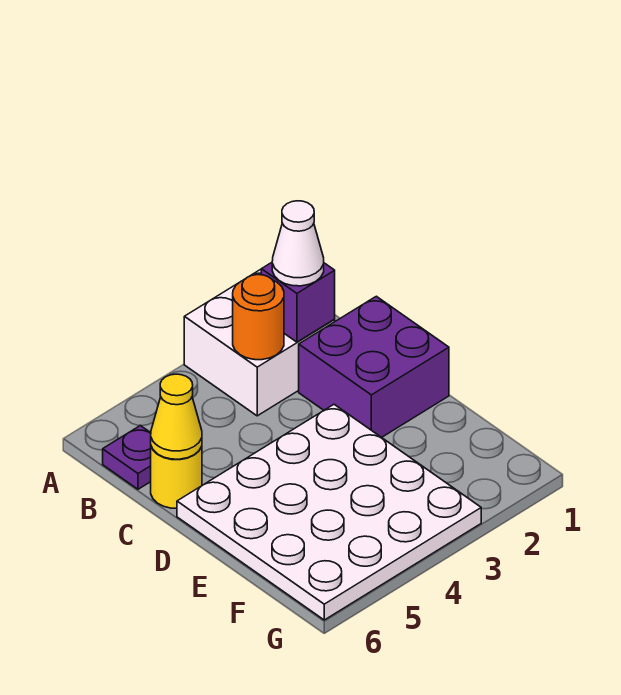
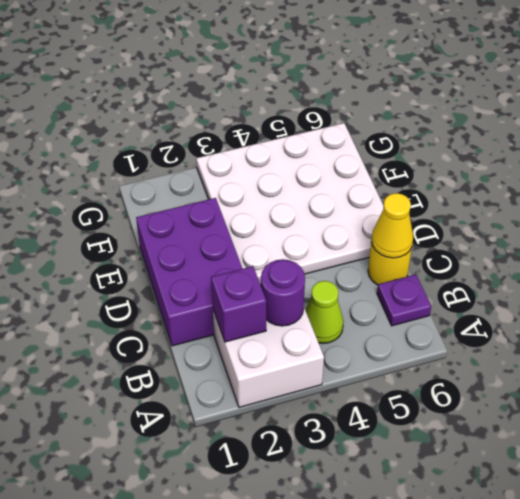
white cone B2 level 3 -> none
orange round brick B3 level 2 -> purple round brick B3 level 2
none -> lime cone B4 level 1
purple brick C1:D2 level 1 -> purple brick C1:E2 level 1

